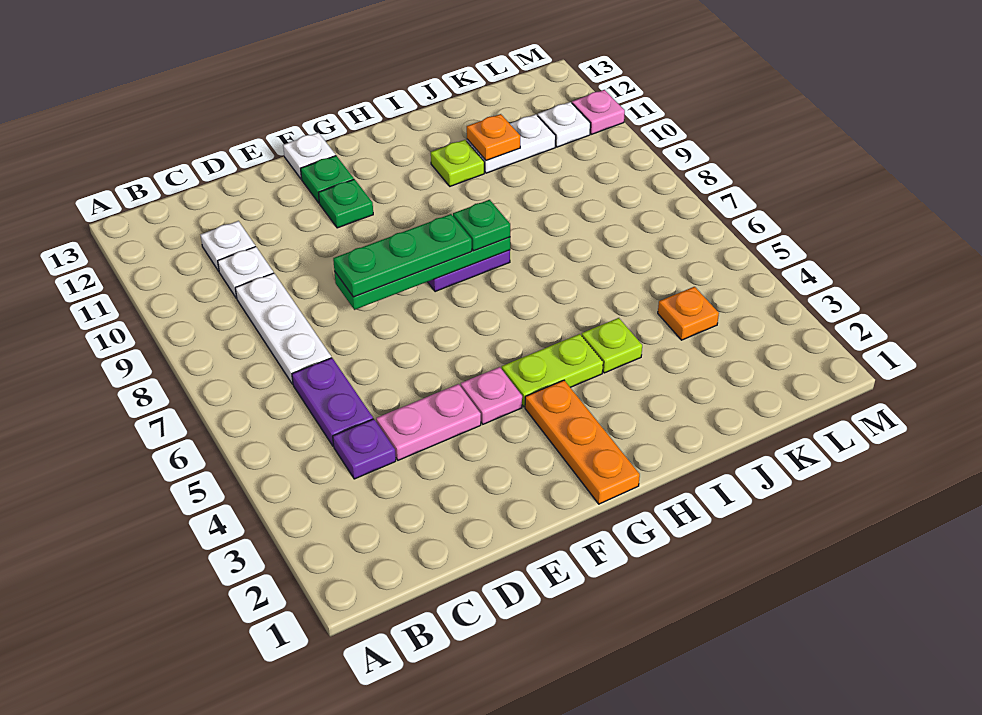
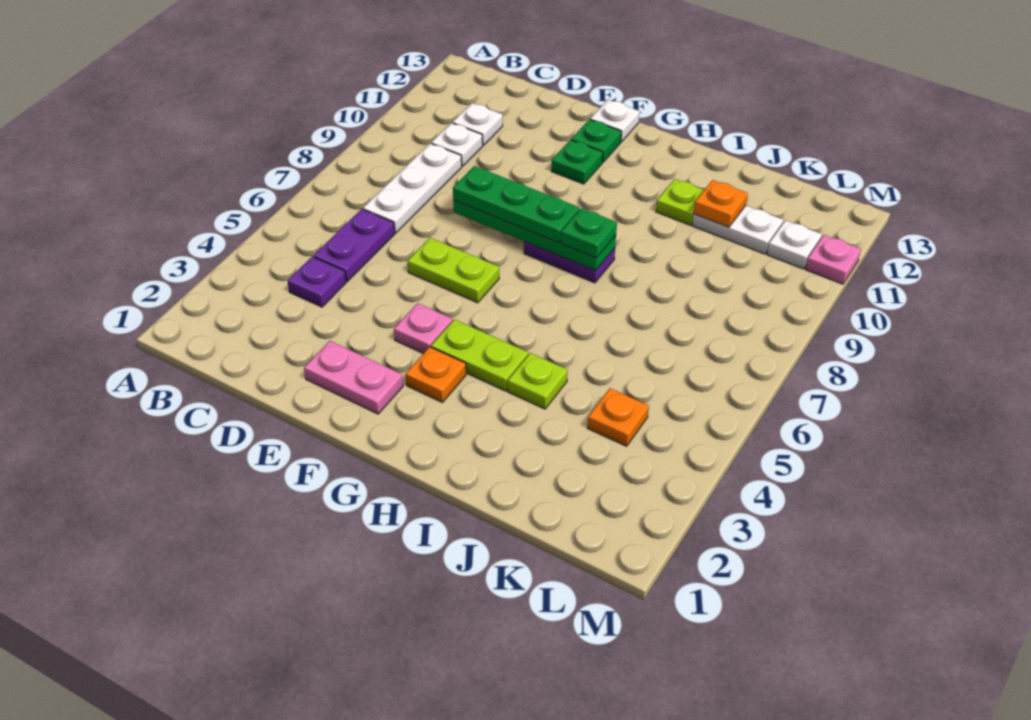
pink plate D4:E4 level 1 -> pink plate E2:F2 level 1
none -> lime plate E6:F6 level 1
orange plate G1:G3 level 1 -> orange plate G3 level 1

